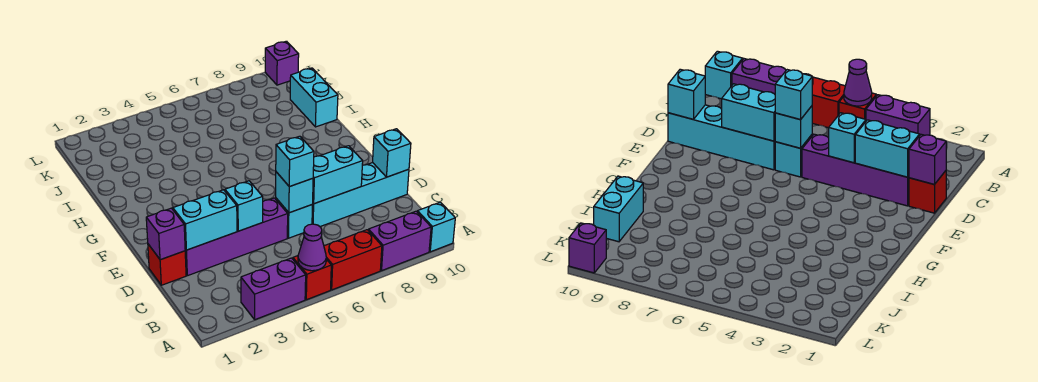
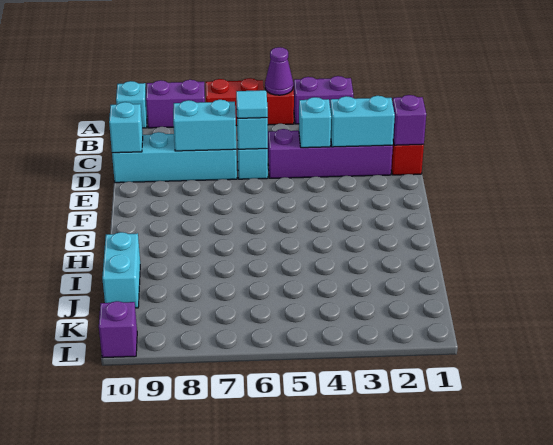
cyan brick D6 level 3 -> cyan tile D6 level 3

